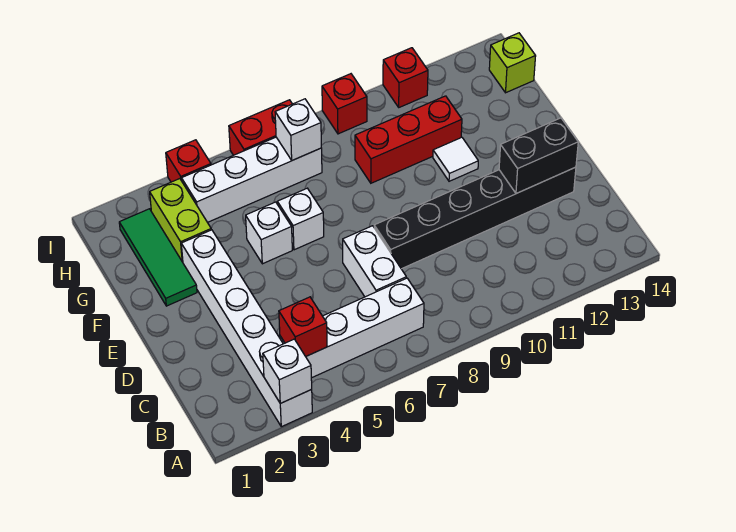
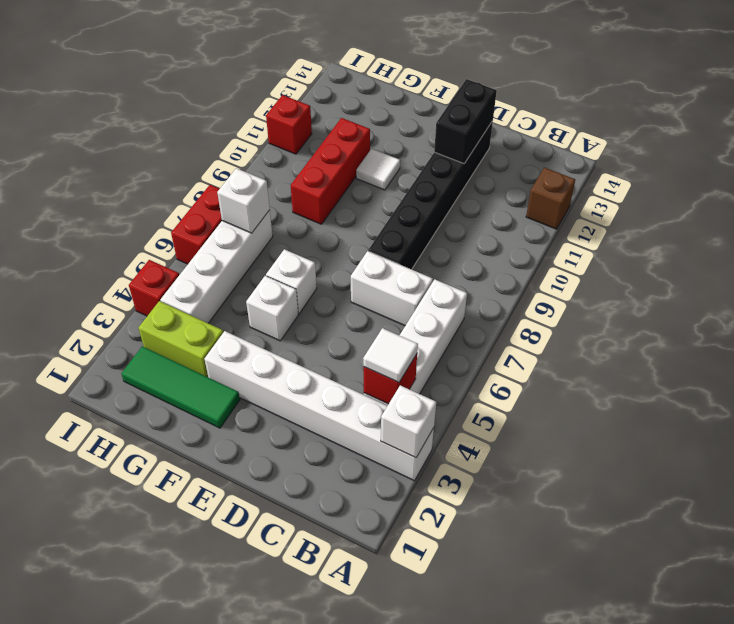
none -> brown brick A12 level 1
none -> white tile B4 level 3
lime brick H14 level 1 -> none
red brick I9 level 1 -> none

